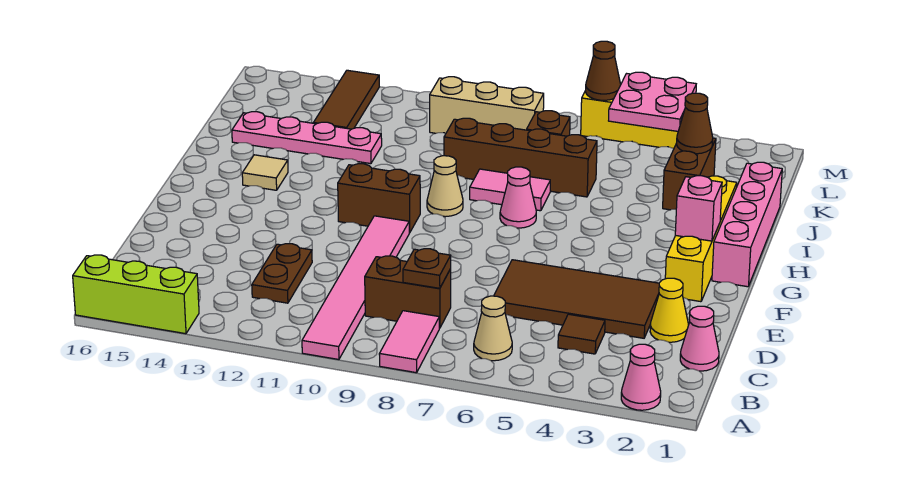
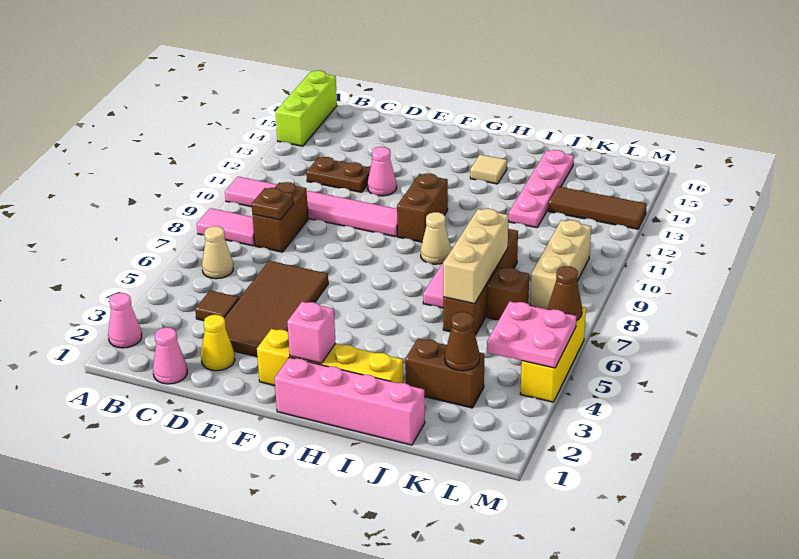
pink cone H7 level 1 -> pink cone E12 level 1
none -> tan brick J6:J8 level 2

